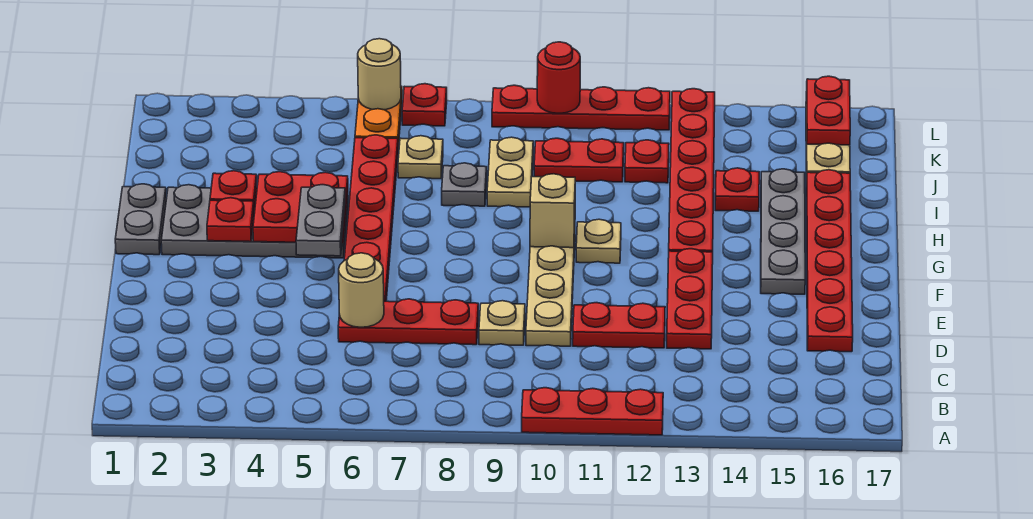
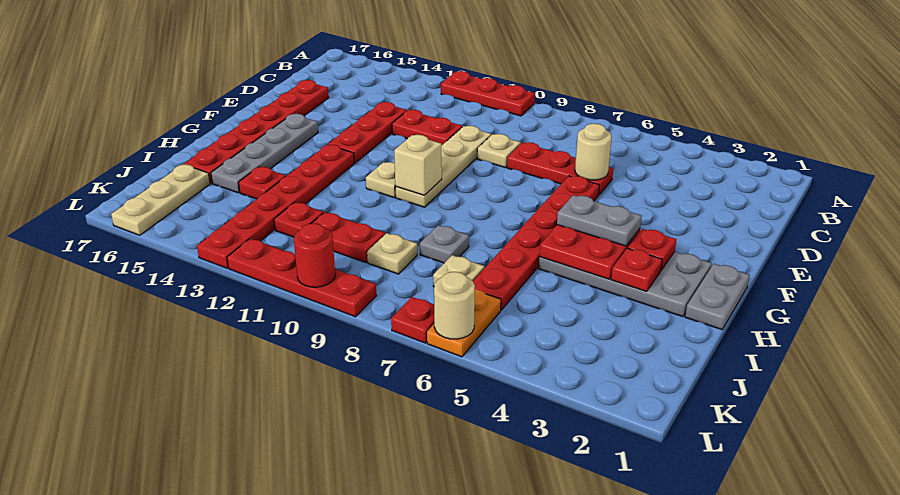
grey plate F5:G5 level 3 -> grey plate G4:G5 level 3
tan plate I9:J9 level 1 -> tan plate J9 level 1
red plate K16:L16 level 2 -> none

